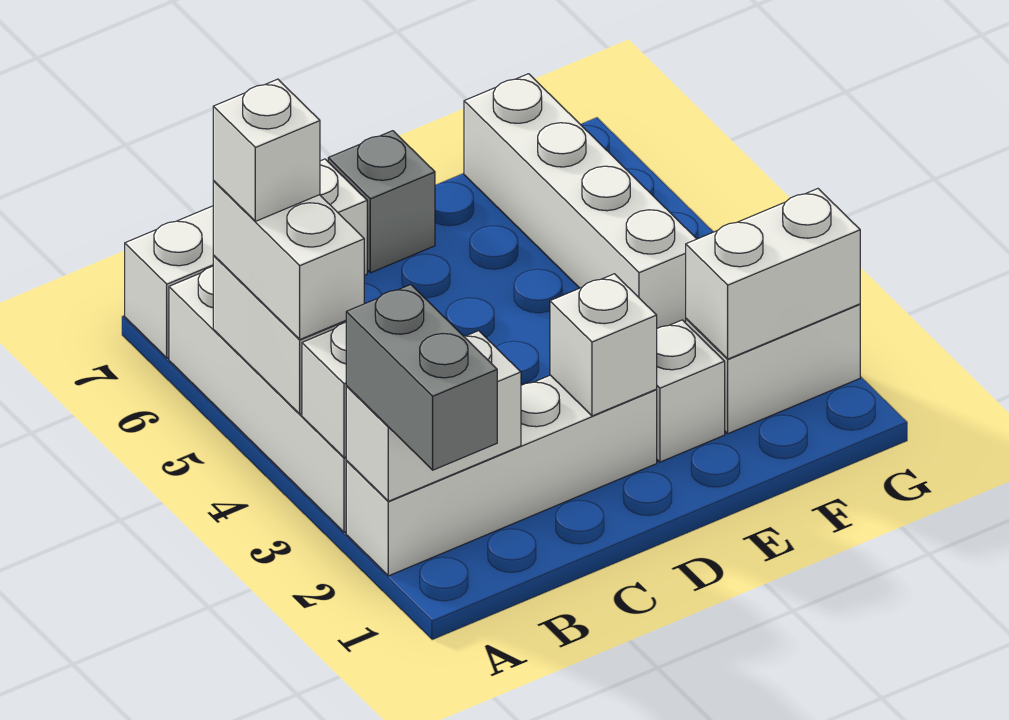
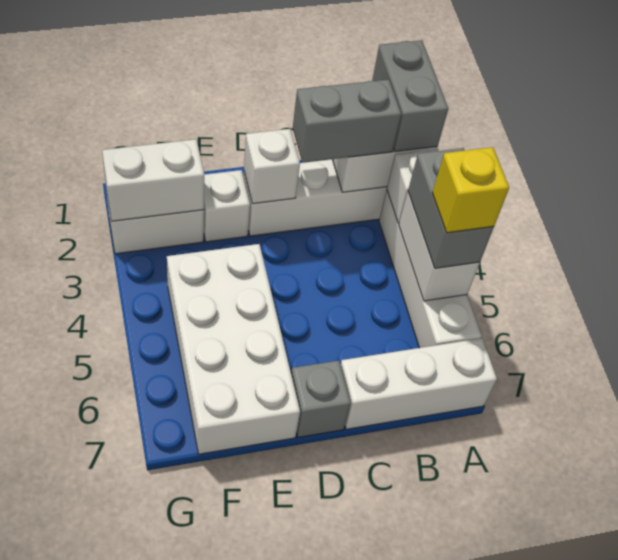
white brick A4:A5 level 3 -> grey brick A4:A5 level 3
white brick A5 level 4 -> yellow brick A5 level 4
none -> grey brick B2:C2 level 3
white brick F4:F7 level 1 -> white brick E4:F7 level 1

